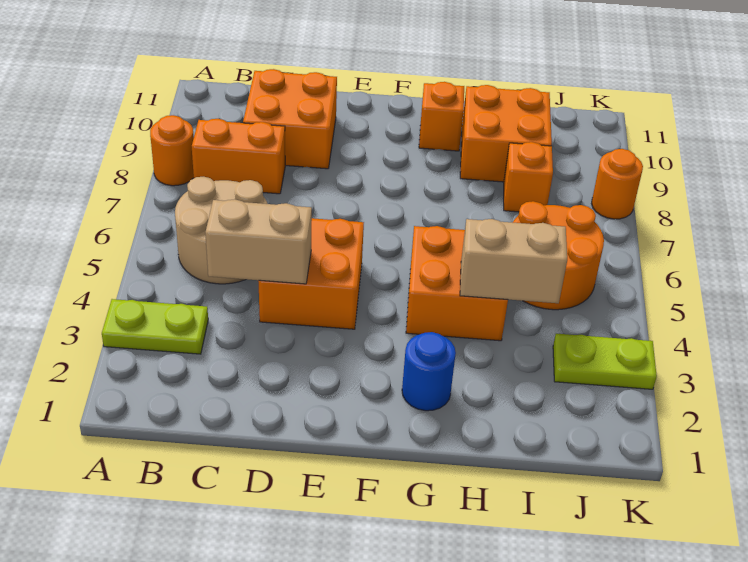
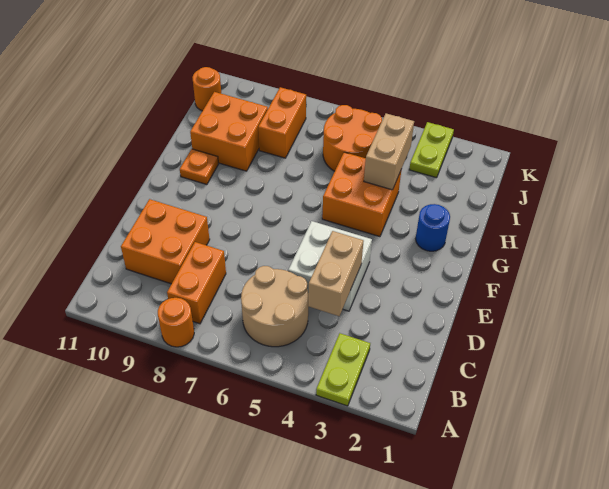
orange brick D4:E5 level 1 -> white brick D4:E5 level 1
orange brick G10 level 1 -> orange plate G10 level 1
orange brick I8 level 1 -> orange brick I8:J8 level 1
orange round brick K8 level 1 -> orange round brick J11 level 1

